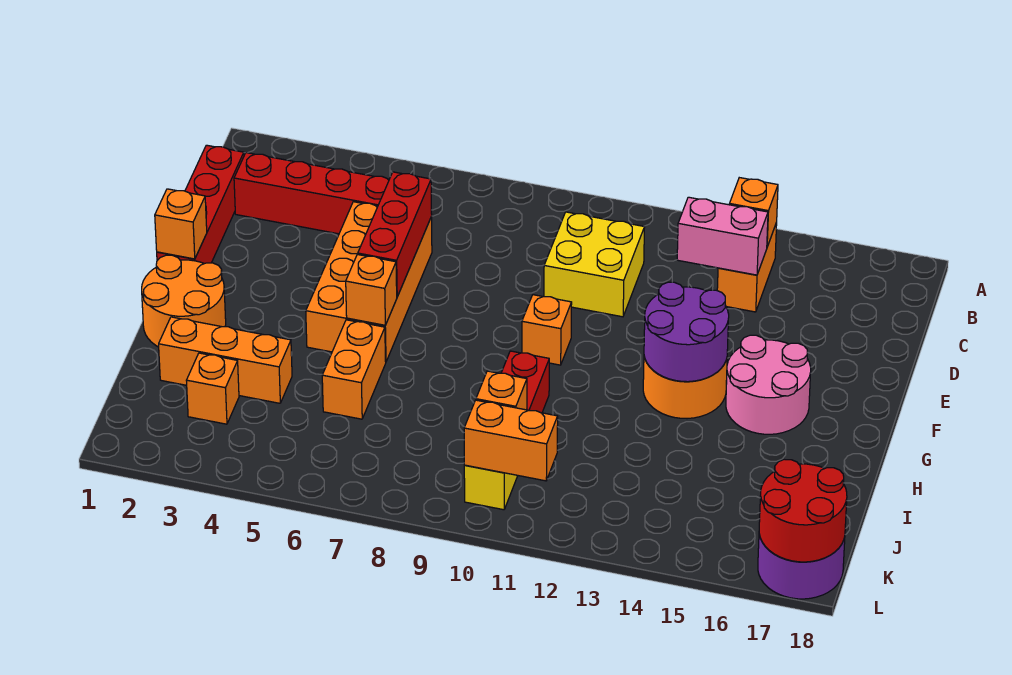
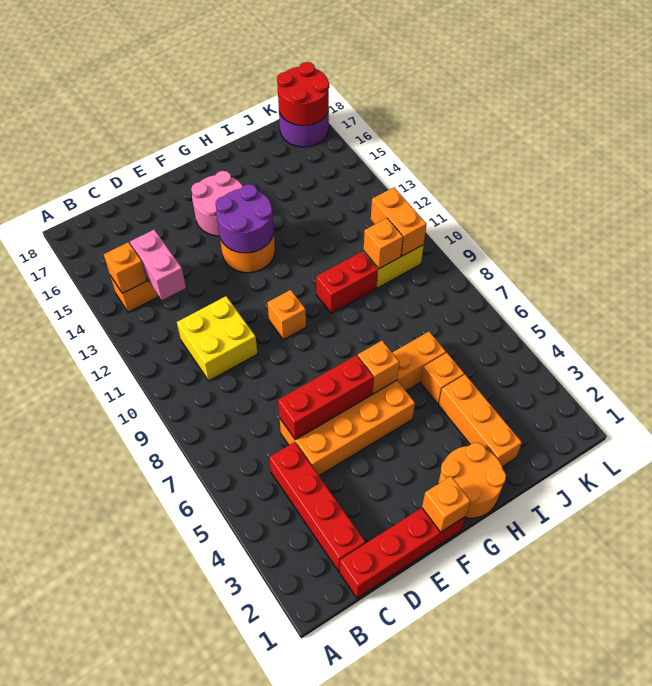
orange brick J3 level 1 -> orange brick I5 level 1

